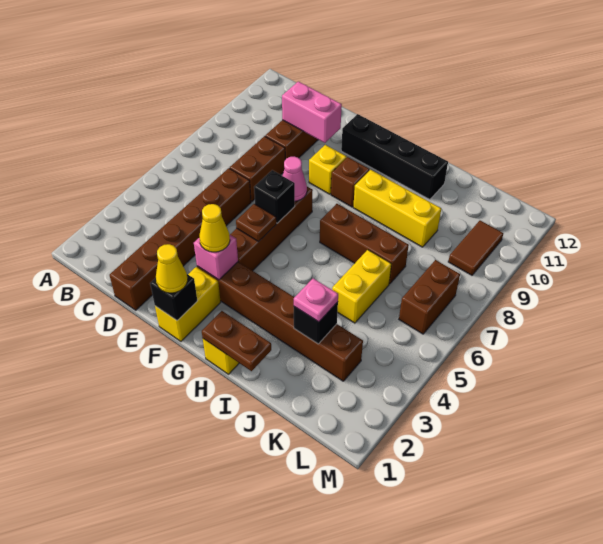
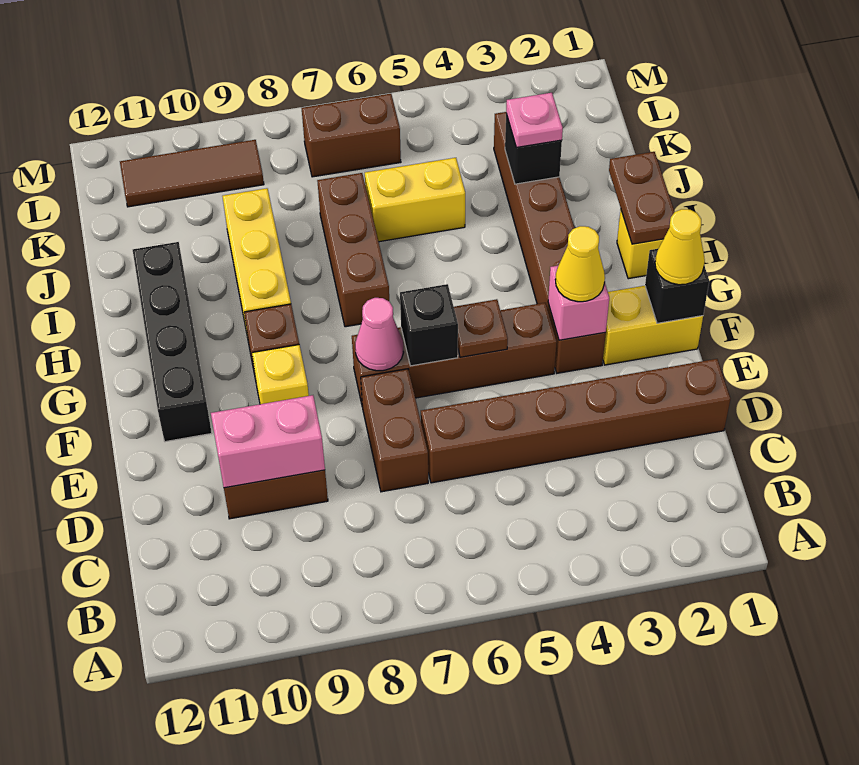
brown brick D7:D8 level 1 -> brown brick D7:E7 level 1
pink brick D10:E10 level 2 -> pink brick D9:D10 level 2
brown tile L9:L10 level 1 -> brown tile L9:L11 level 1

